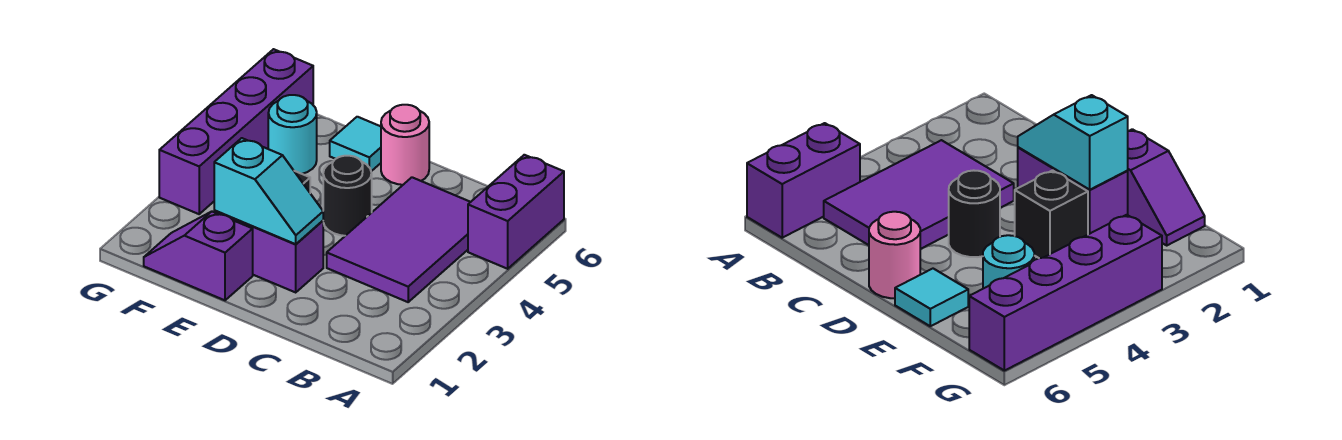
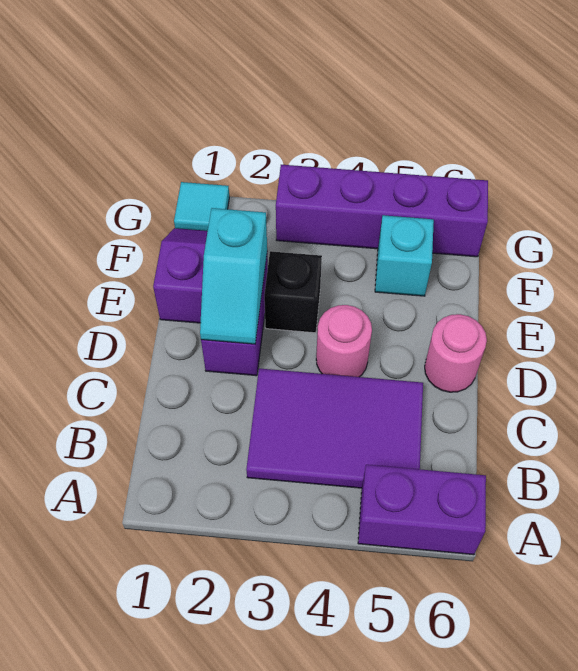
black round brick D4 level 1 -> pink round brick D4 level 1
cyan tile E6 level 1 -> cyan tile G1 level 1
cyan round brick F5 level 1 -> cyan brick F5 level 1

